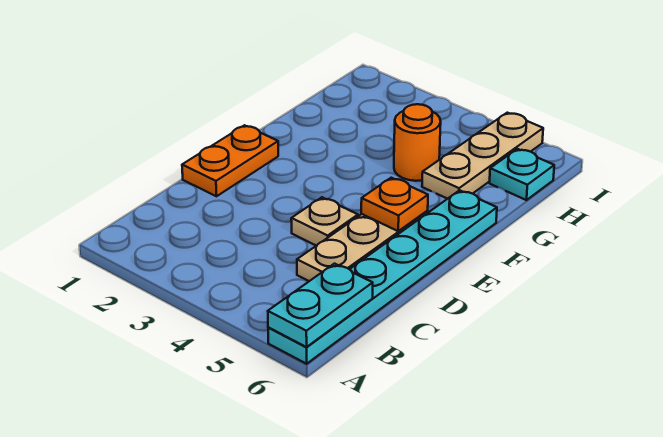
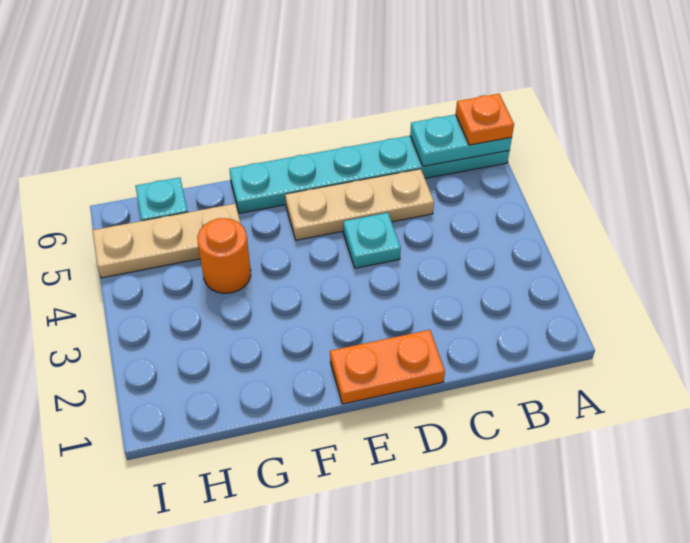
tan plate D4 level 1 -> cyan plate D4 level 1
orange plate E5 level 2 -> orange plate A6 level 3

